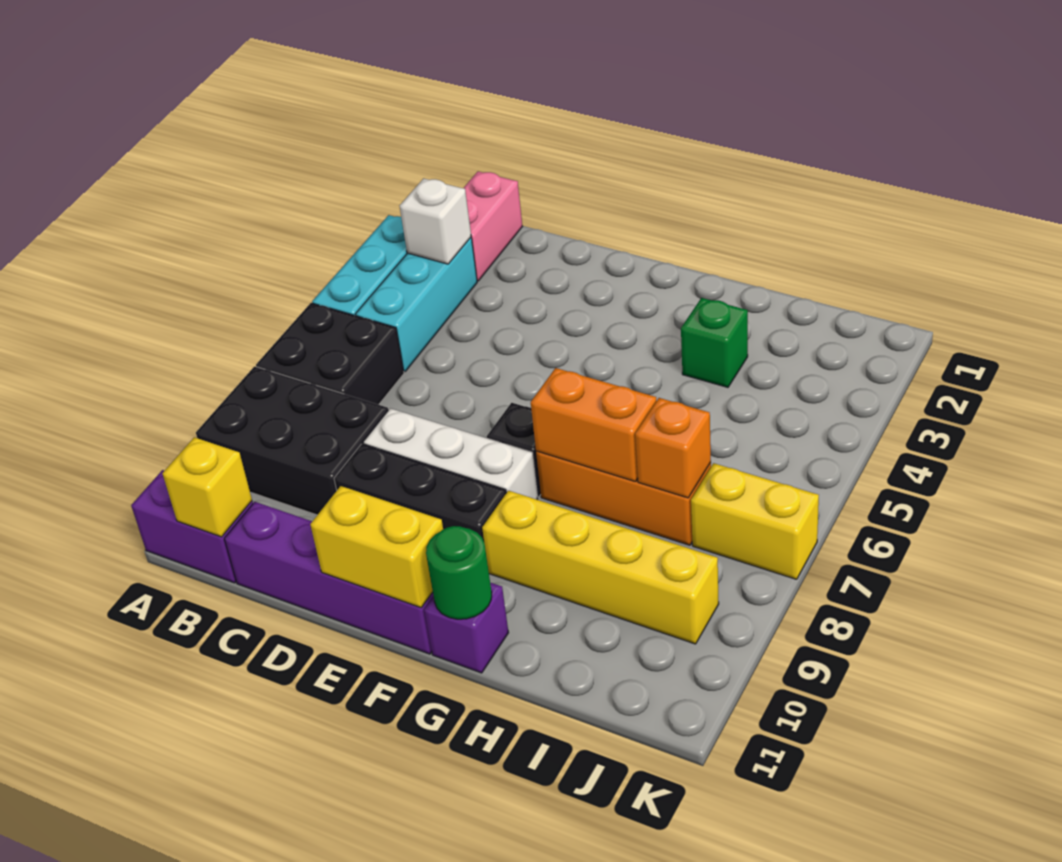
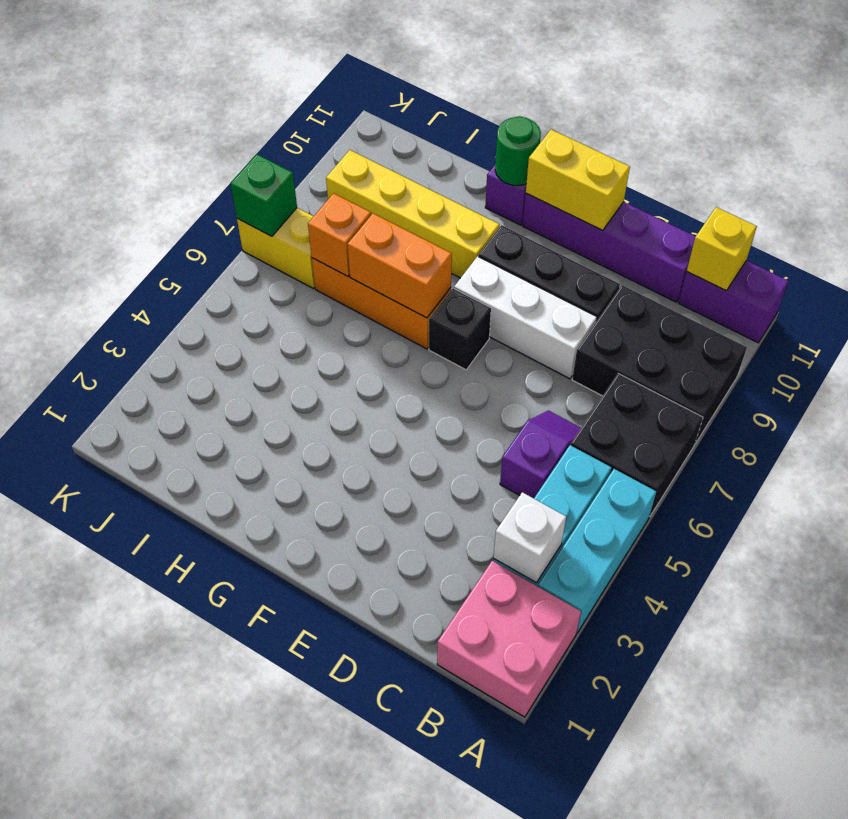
pink brick B1:B2 level 1 -> pink brick A1:B2 level 1
none -> purple slope C5:C6 level 1 top 5
green brick H3 level 1 -> green brick K7 level 2

